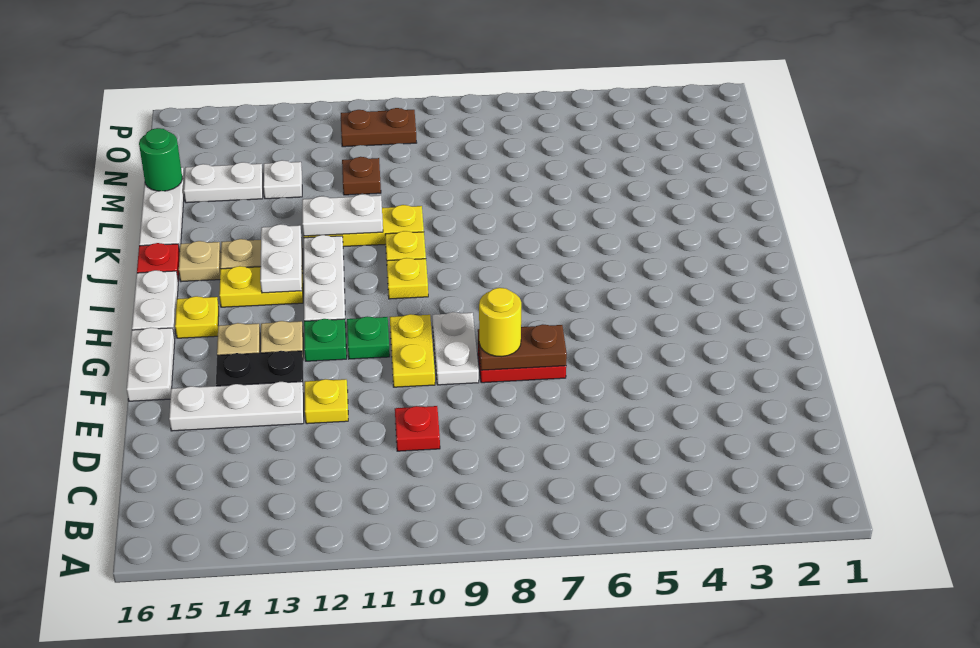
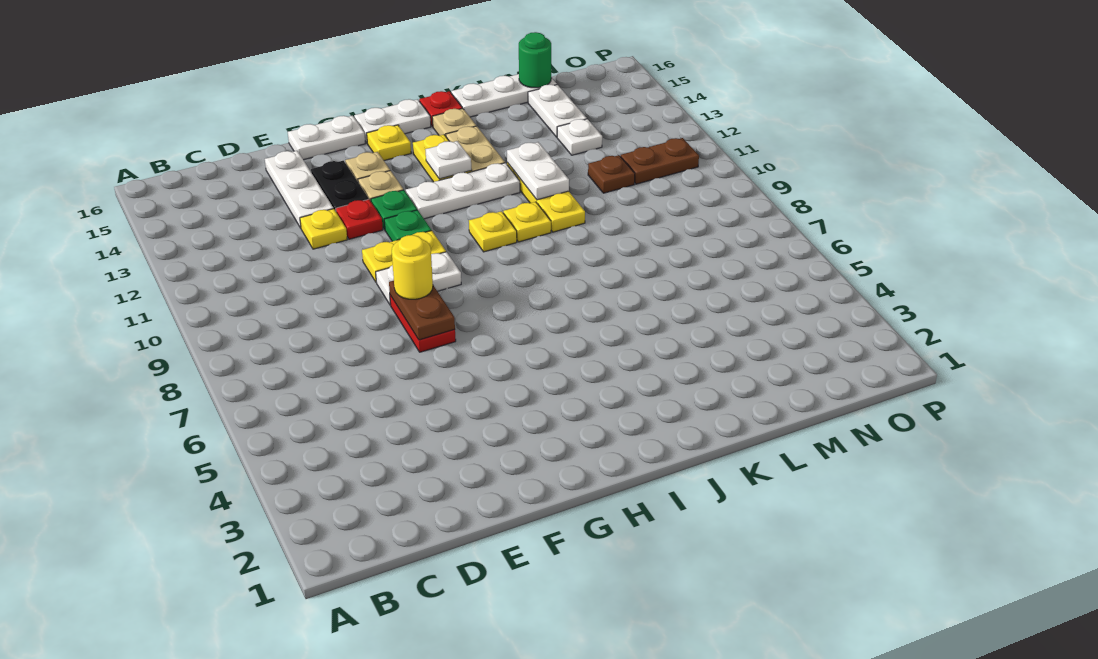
red plate D10 level 1 -> red plate F12 level 1
white plate I13:J13 level 2 -> white plate I13 level 2
brown plate O10:O11 level 1 -> brown plate N11:O11 level 1

